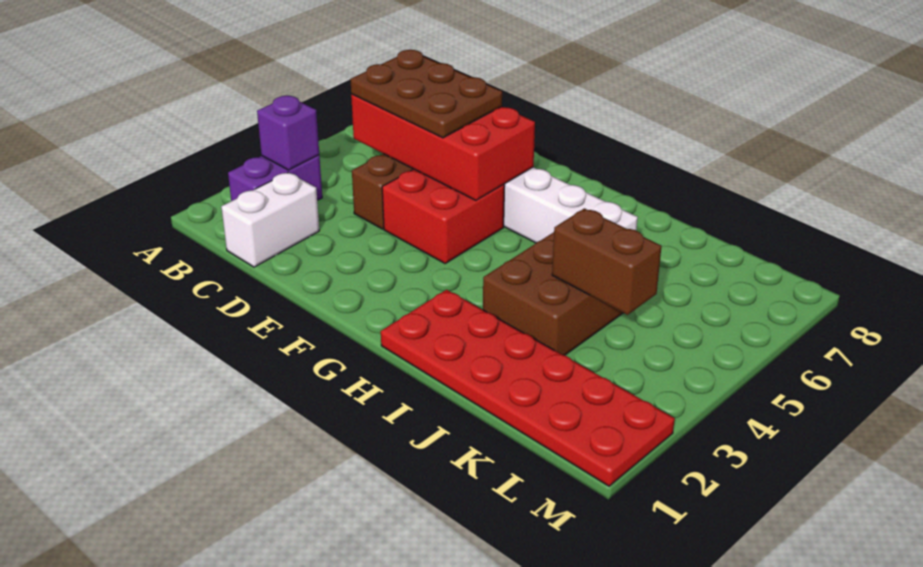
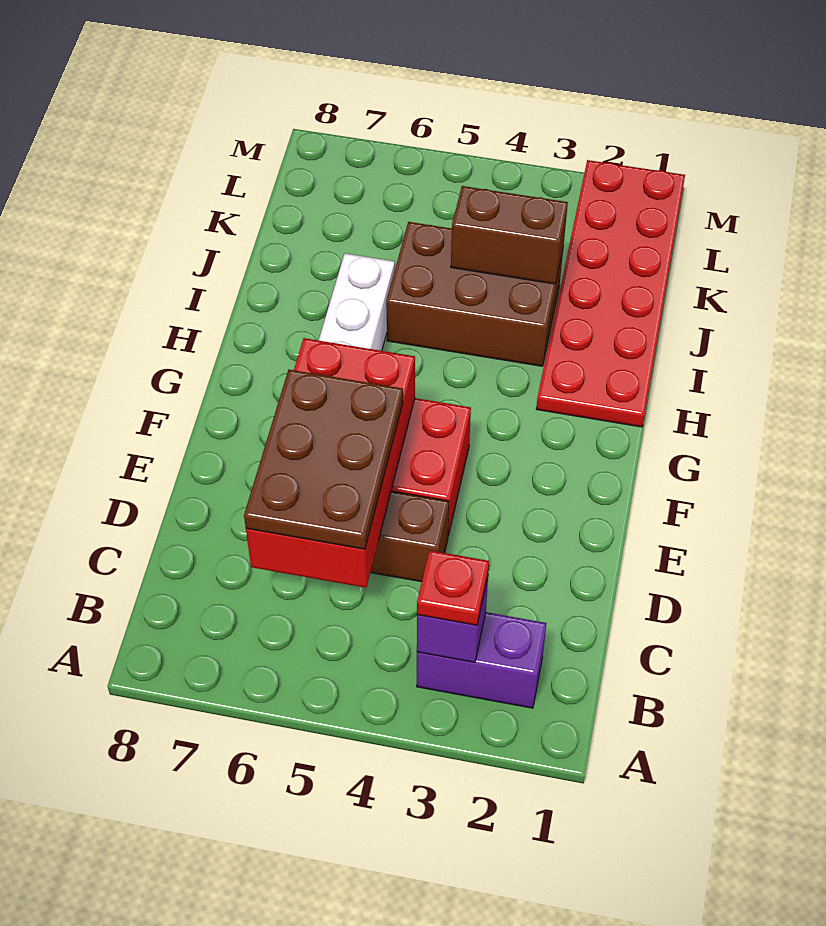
none -> red plate B3 level 3
white brick C1:C2 level 1 -> none
brown brick J4:K4 level 2 -> brown brick J3:J4 level 2

